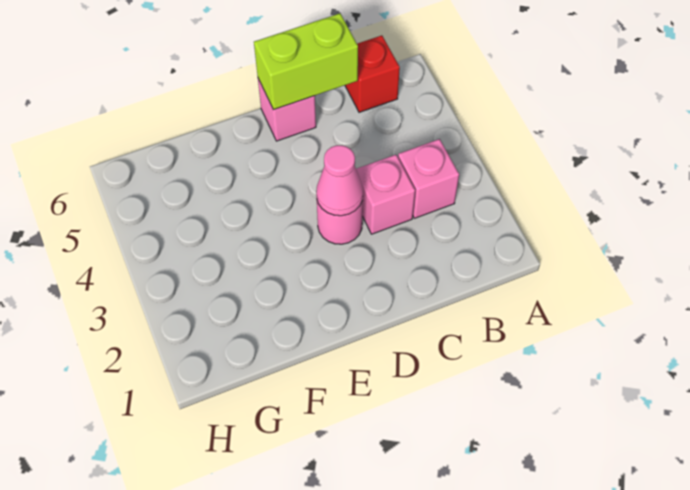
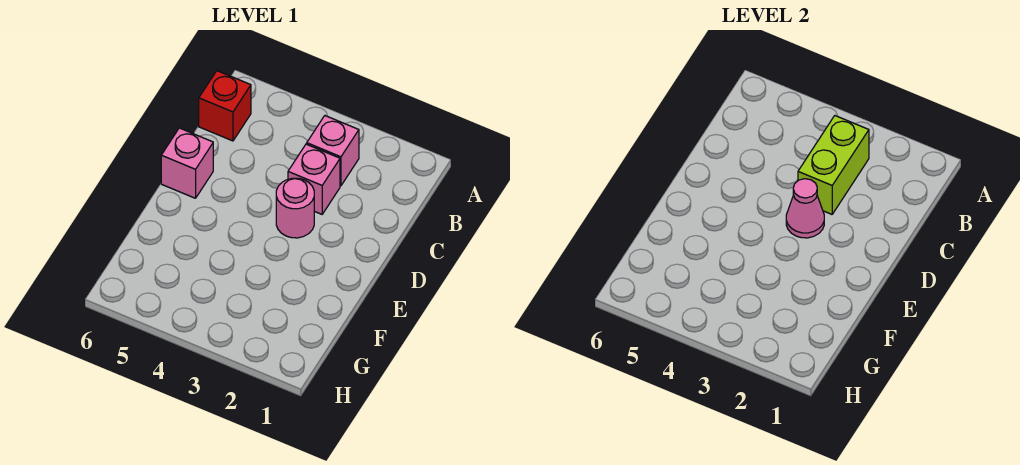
lime brick C6:D6 level 2 -> lime brick B3:C3 level 2

